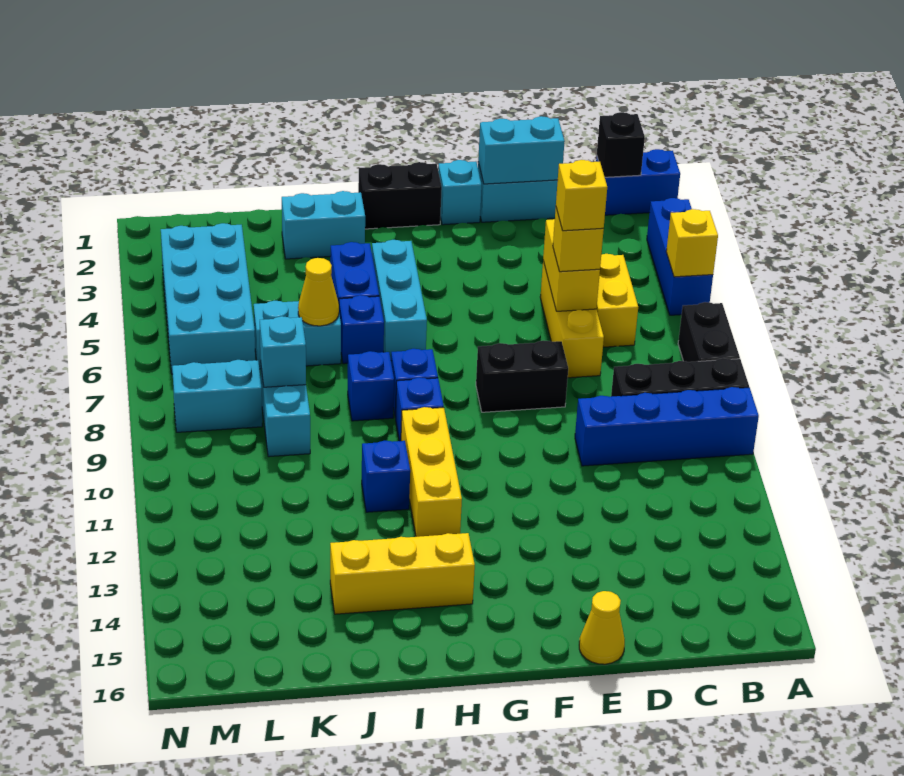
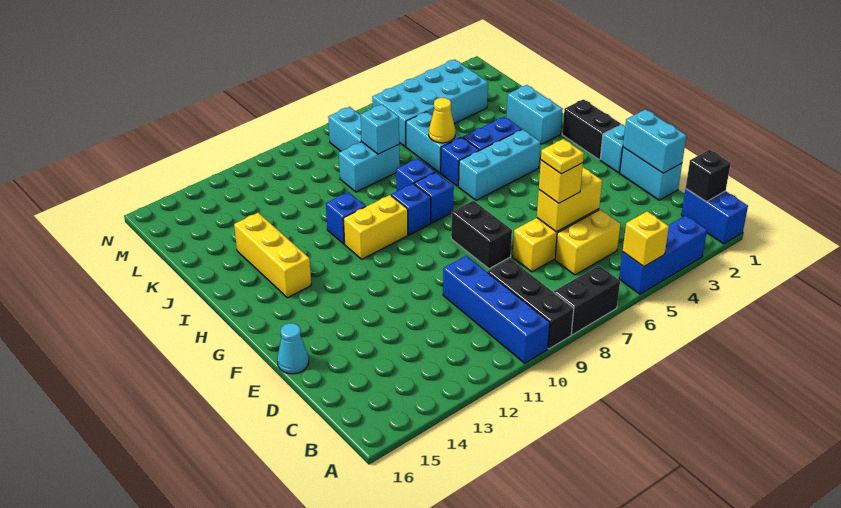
yellow brick D6 level 4 -> yellow plate D6 level 4
yellow cone E16 level 1 -> cyan cone E16 level 1
yellow brick H10:H12 level 1 -> yellow brick H10:H11 level 1

